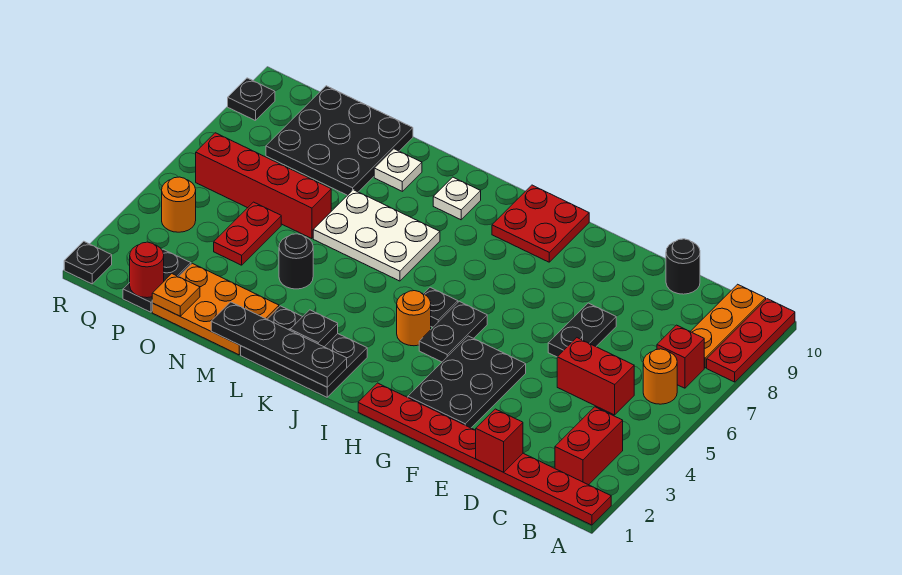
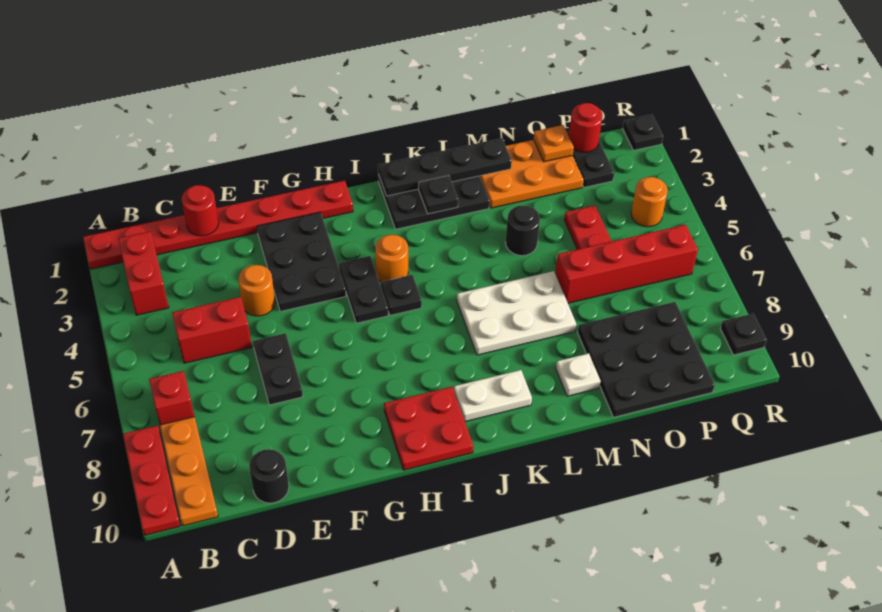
orange round brick B6 level 1 -> orange round brick E4 level 1
red brick D1 level 2 -> red round brick D1 level 2
white plate K9 level 1 -> white plate J9:K9 level 1

